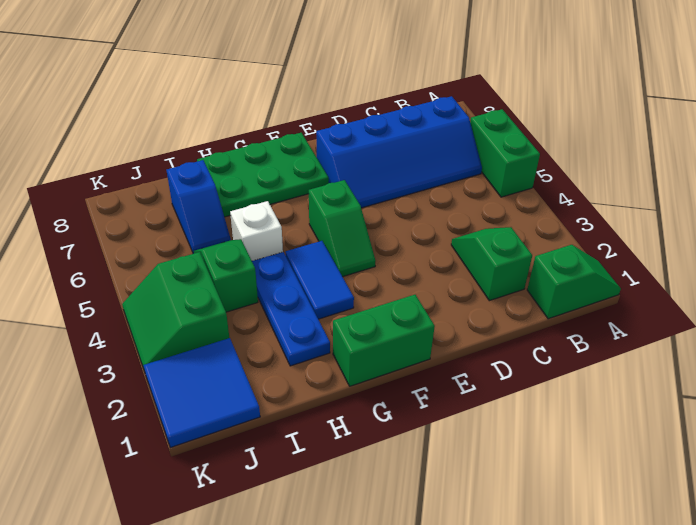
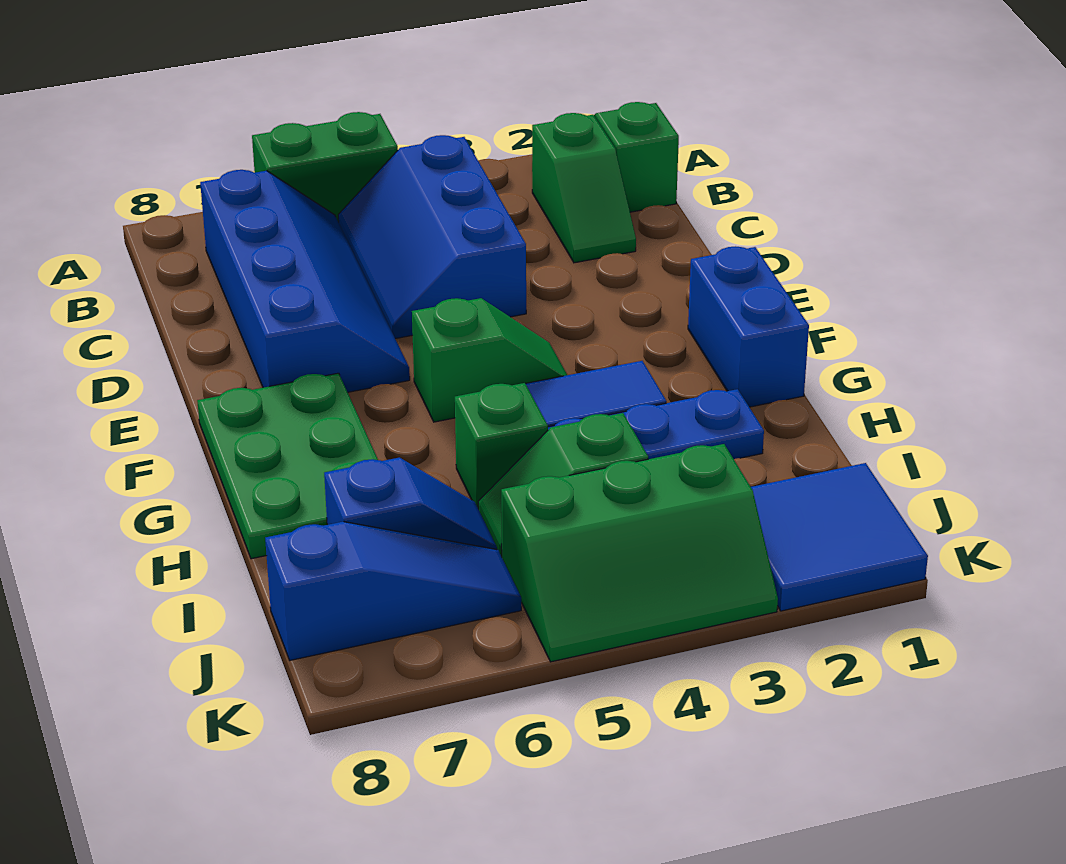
none -> blue slope B4:D5 level 1 top 4
green slope C2:C3 level 1 top 2 -> green slope B2:C2 level 1 top B
green brick F1:G1 level 1 -> blue brick F1:G1 level 1
white brick H5 level 1 -> green brick H5 level 1
green slope J3:K4 level 1 top J -> green slope J3:K5 level 1 top J
none -> blue slope J6:J8 level 1 top 8

